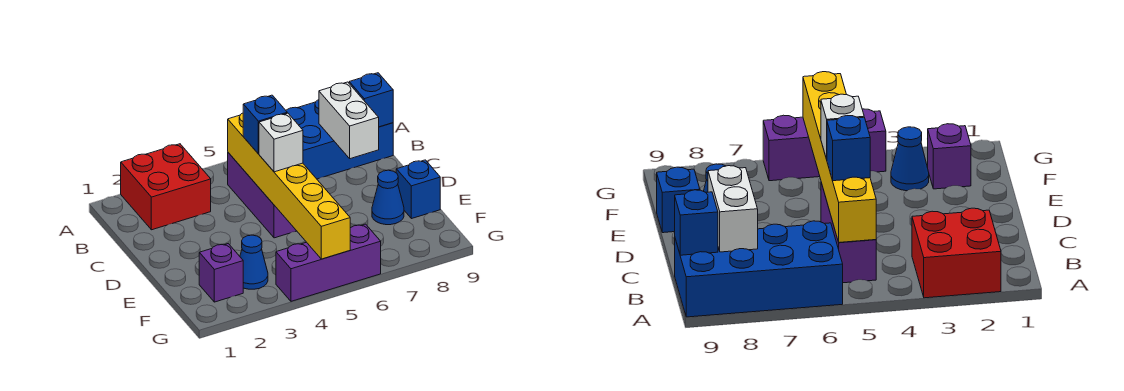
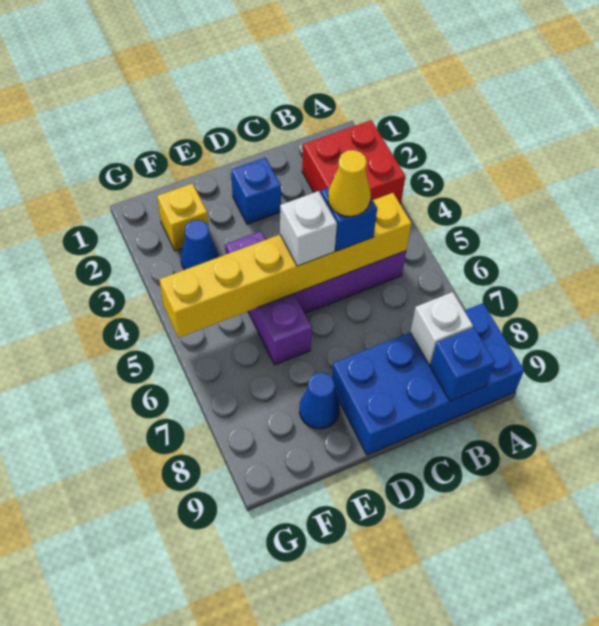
blue brick A6:B9 level 1 -> blue brick A8:D9 level 1
white brick B8:C8 level 2 -> white brick B8 level 2
none -> yellow cone C5 level 4
blue brick E9 level 1 -> blue brick D2 level 1
purple brick F2 level 1 -> yellow brick F2 level 1
purple brick G4:G6 level 1 -> purple brick E4:E6 level 1

